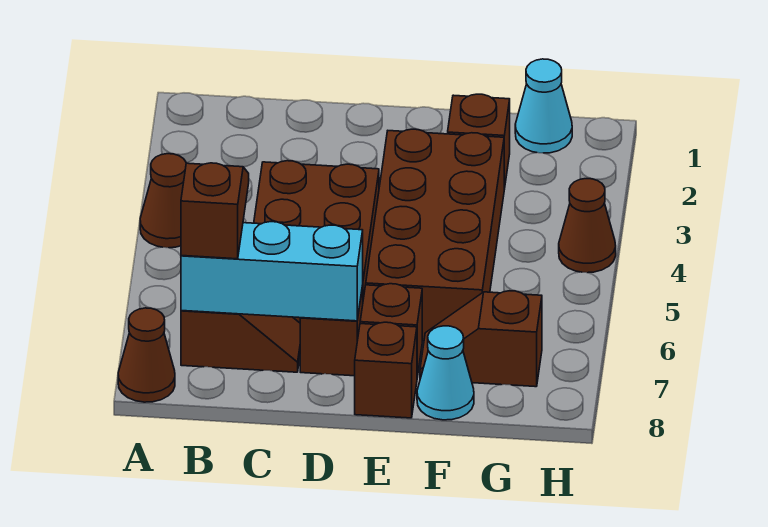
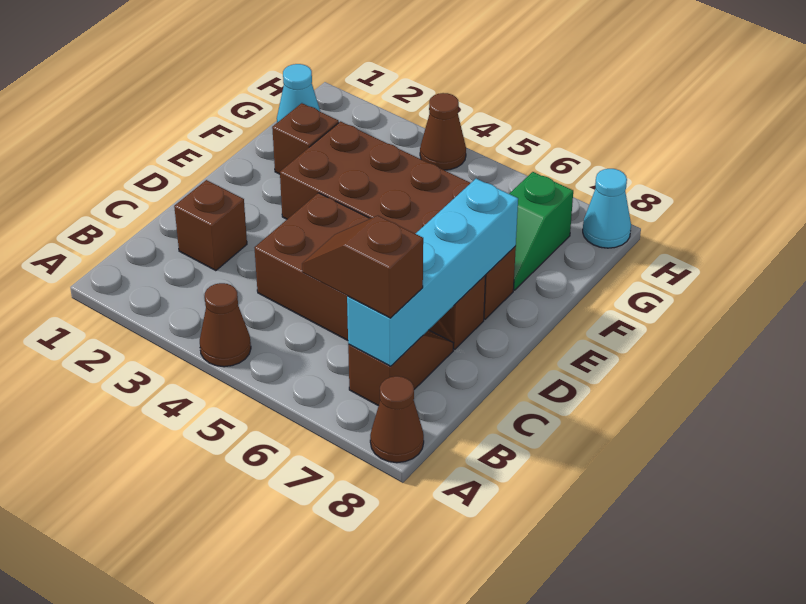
cyan brick B7:D7 level 2 -> cyan brick B7:E7 level 2
brown brick E8 level 1 -> brown brick C2 level 1
brown slope F7:G7 level 1 top G -> green slope F7:G7 level 1 top G
cyan cone F8 level 1 -> cyan cone H8 level 1

